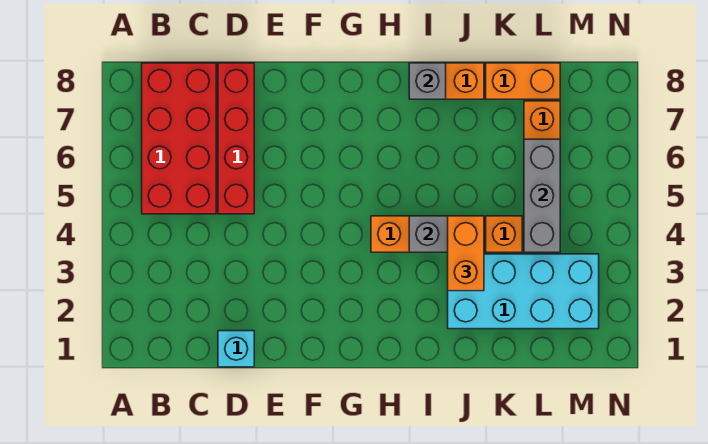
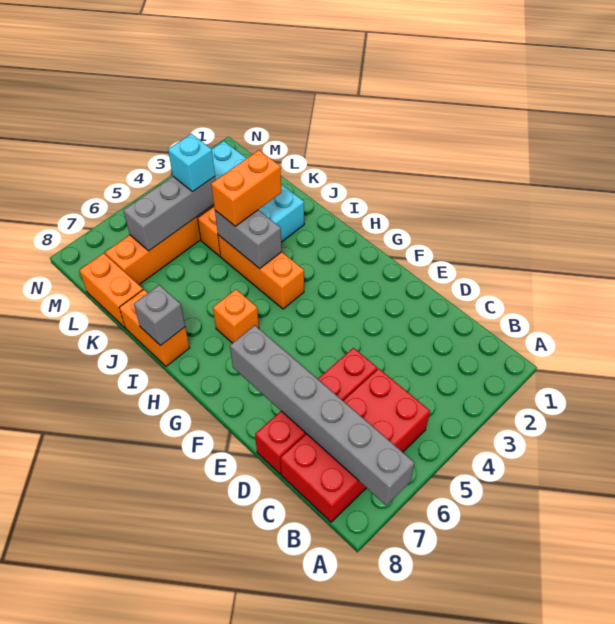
none -> grey brick A7:F7 level 2
cyan brick D1 level 1 -> cyan brick L4 level 3
none -> orange brick H6 level 1

